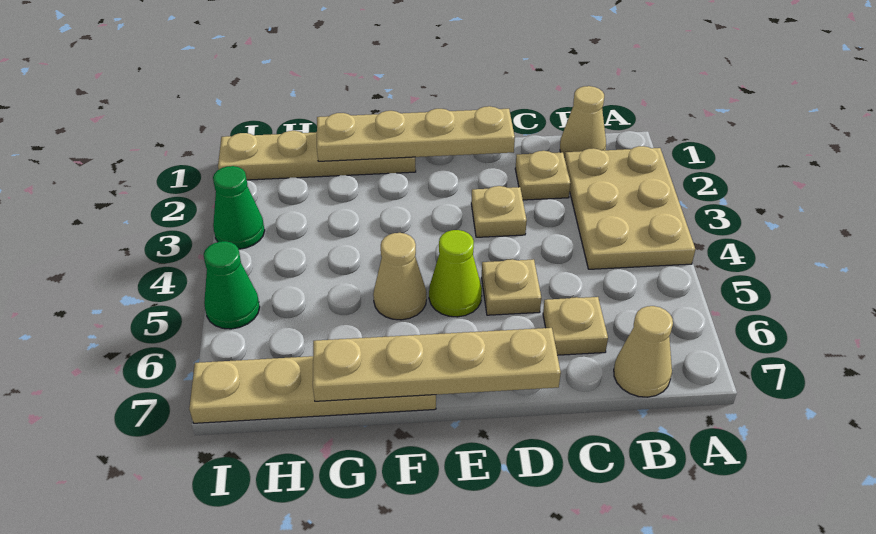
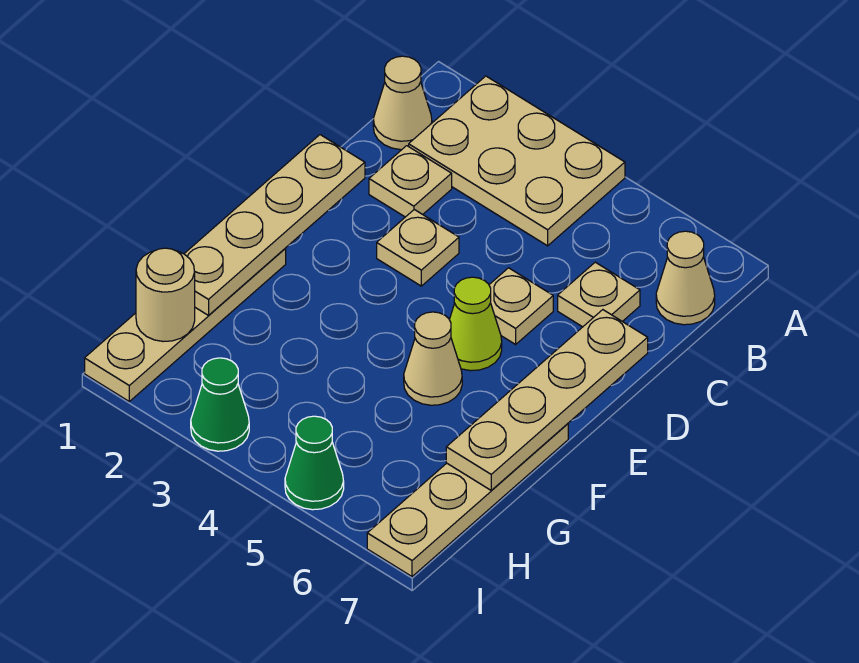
none -> tan round brick H1 level 2

